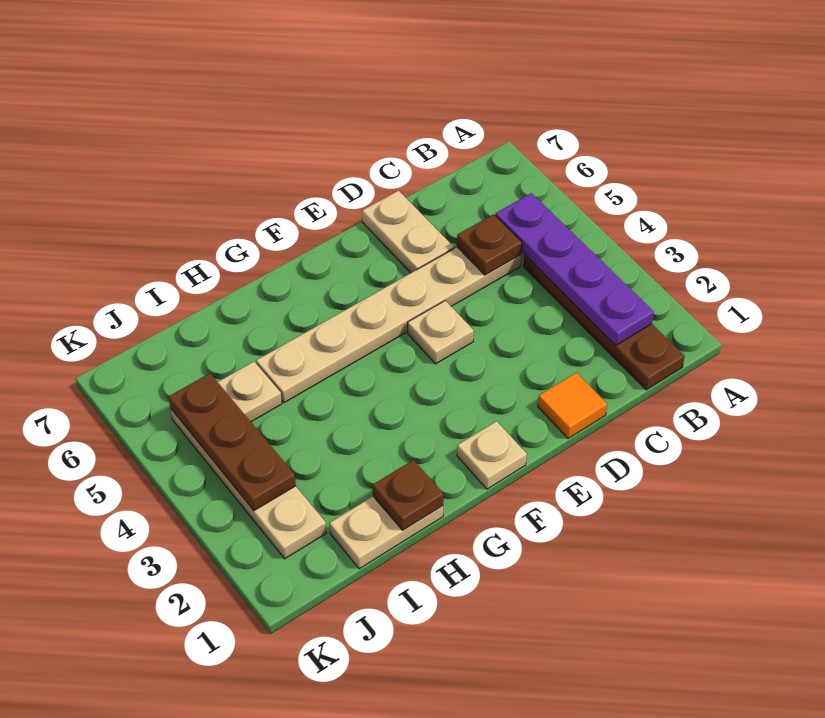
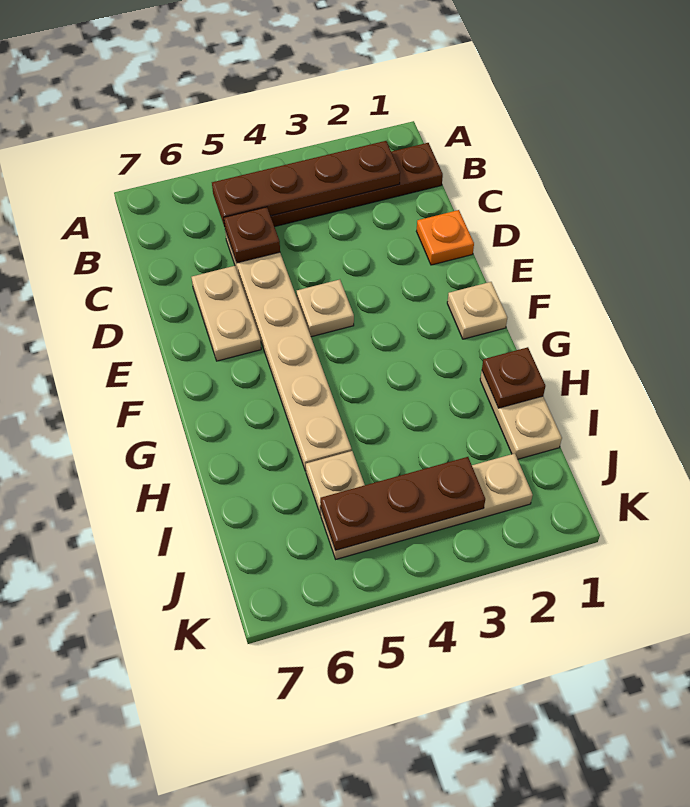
purple plate B2:B5 level 2 -> brown plate B2:B5 level 2
orange tile D1 level 1 -> orange plate D1 level 1
tan plate D6:D7 level 1 -> tan plate D6:E6 level 1

